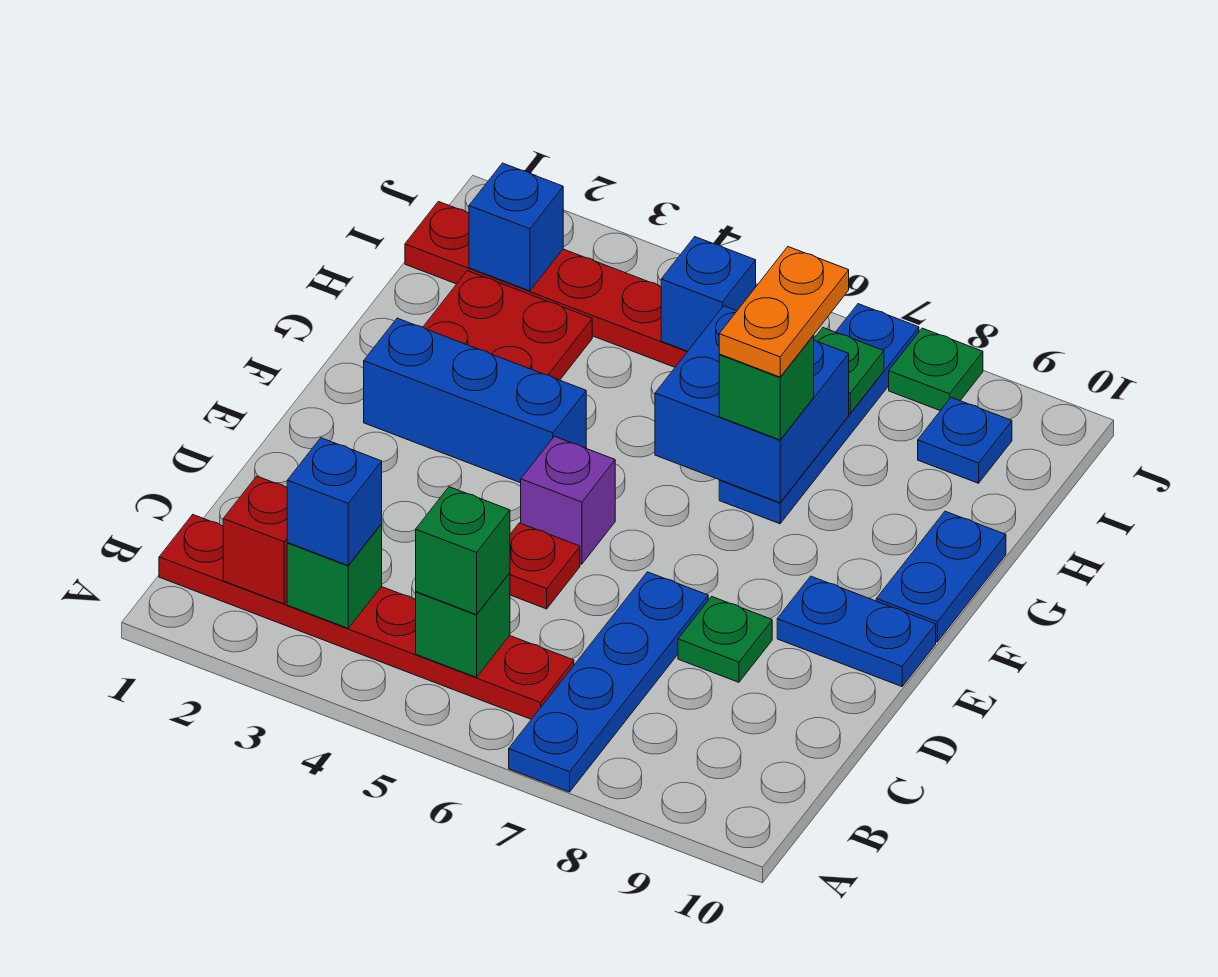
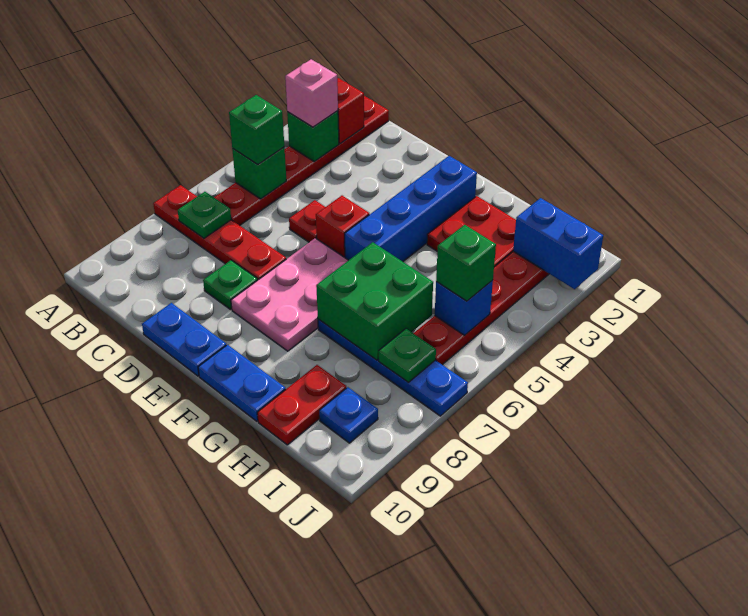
blue plate A7:D7 level 1 -> red plate A7:D7 level 1
blue brick B3 level 3 -> pink brick B3 level 3
purple brick E5 level 1 -> red brick E5 level 1
none -> pink plate E6:F8 level 1
blue plate E9:E10 level 1 -> blue plate D10:E10 level 1
blue brick F2:F4 level 1 -> blue brick F2:F5 level 1
blue brick G6:H7 level 2 -> green brick G6:H7 level 2
green brick G7 level 3 -> green brick I5 level 3
orange plate G7:H7 level 4 -> none
none -> red plate H9:H10 level 1
blue brick I2 level 2 -> blue brick I2:J2 level 2
green plate J8 level 1 -> green plate B7 level 2

